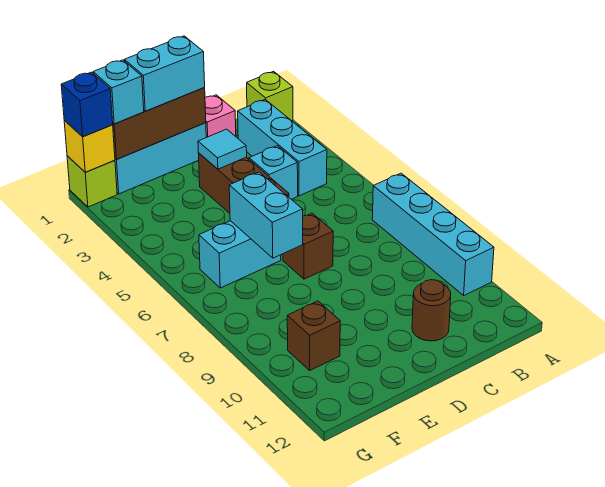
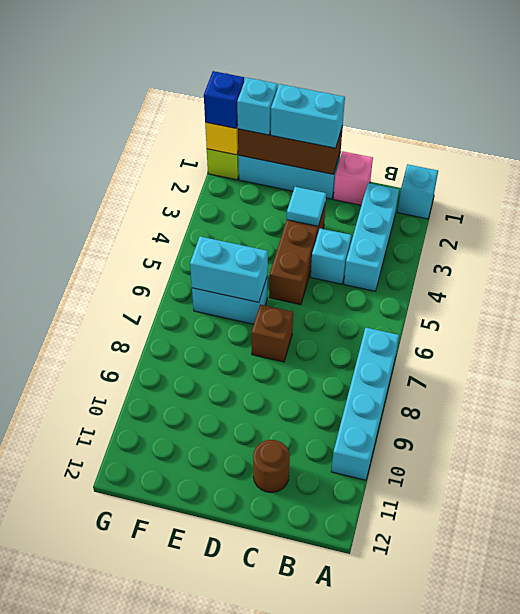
lime brick A1 level 1 -> cyan brick A1 level 1
cyan brick E6:E7 level 2 -> cyan brick E6:F6 level 2
brown brick F10 level 1 -> none

